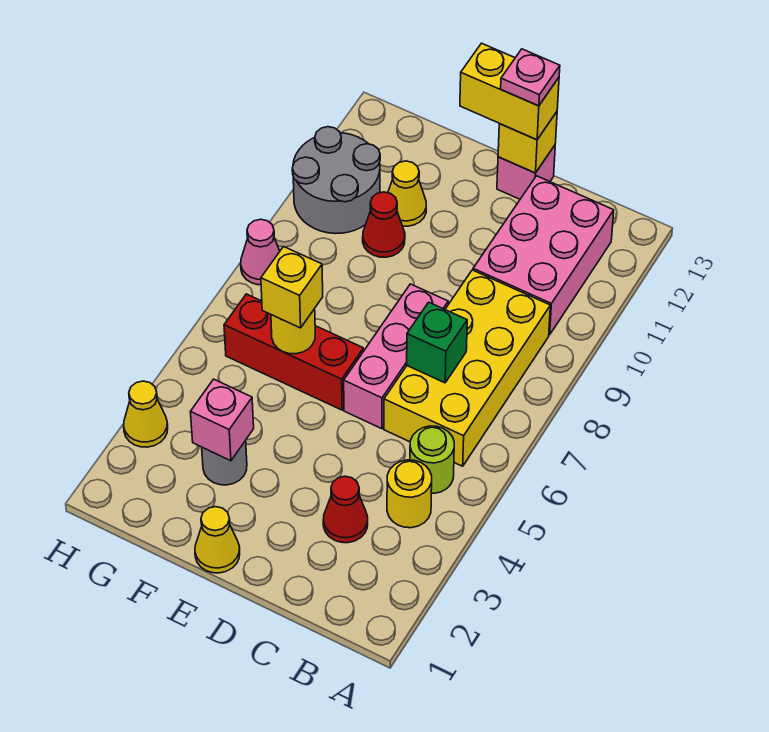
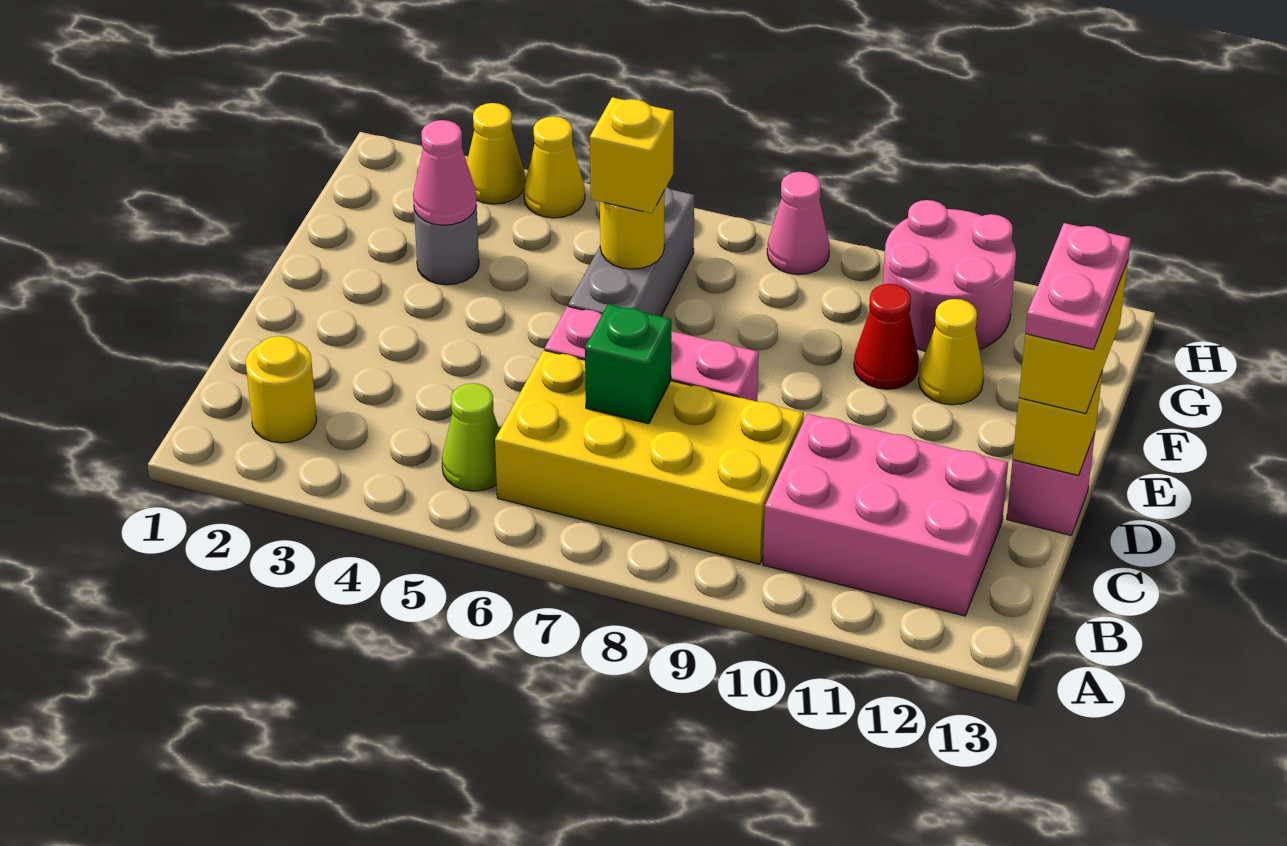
yellow round brick B4 level 1 -> yellow round brick B2 level 1
lime round brick B5 level 1 -> lime cone B5 level 1
red cone C3 level 1 -> none
pink plate D13 level 4 -> pink plate D13:E13 level 4
yellow cone E1 level 1 -> yellow cone H4 level 1
red brick E6:G6 level 1 -> grey brick E6:G6 level 1
pink brick F3 level 2 -> pink cone F3 level 2
grey round brick G10:H11 level 1 -> pink round brick G10:H11 level 1

